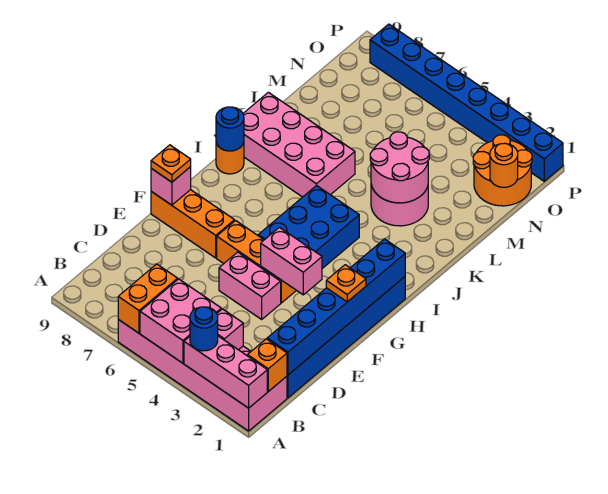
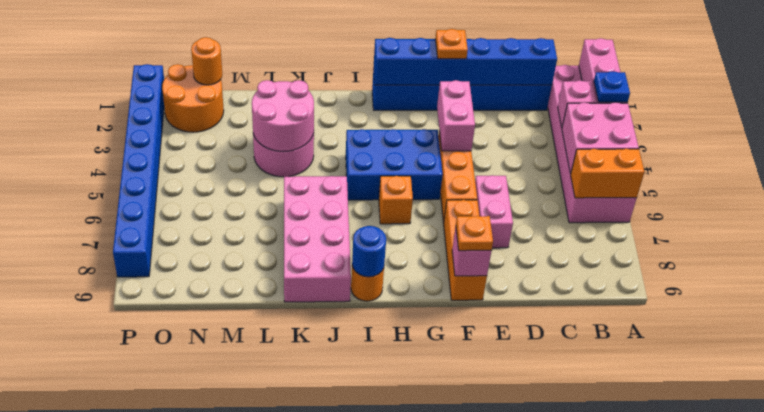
blue round brick A3 level 3 -> blue plate A3 level 3
orange brick B1 level 2 -> orange brick H6 level 1
pink brick E4:E5 level 1 -> pink brick E6:E7 level 1

